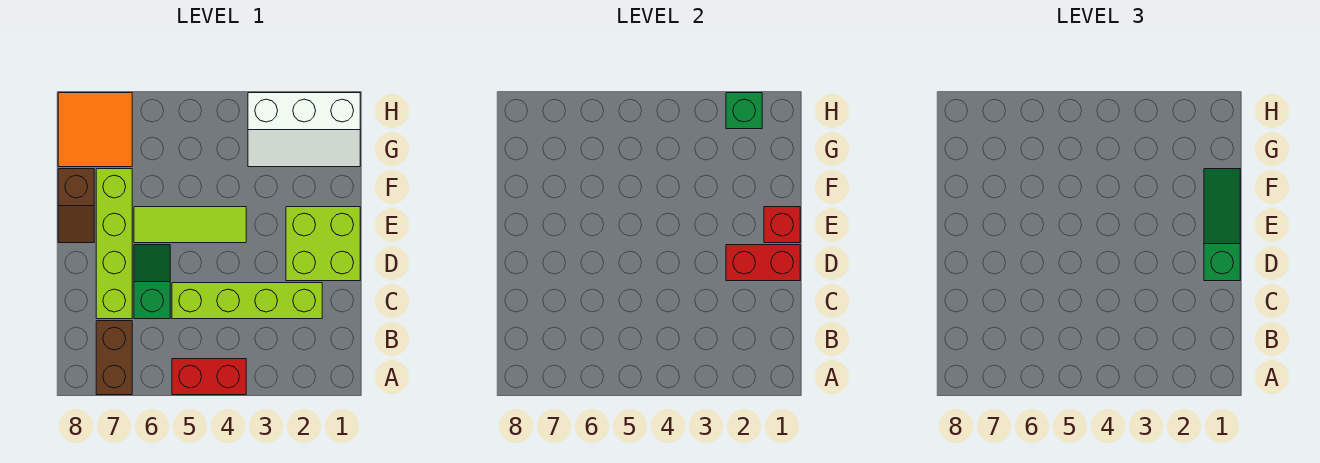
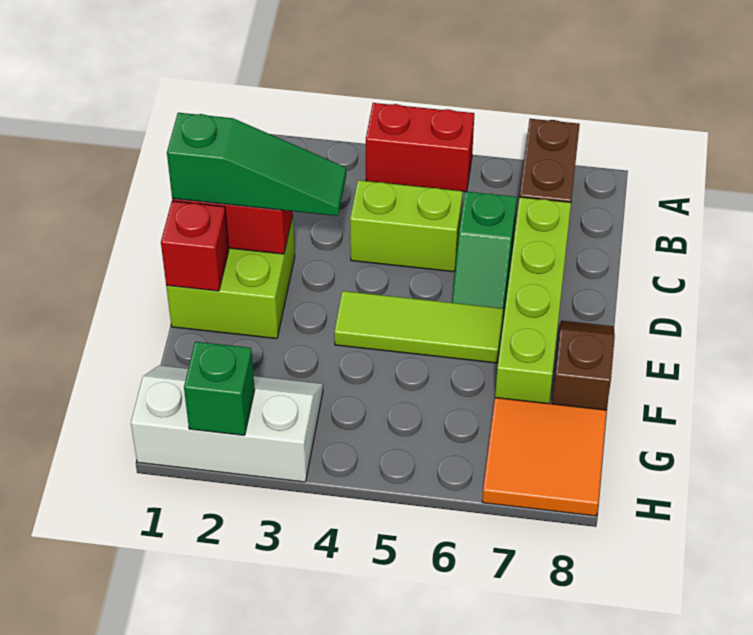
lime brick C2:C5 level 1 -> lime brick C4:C5 level 1
green slope D1:F1 level 3 top D -> green slope D1:D3 level 3 top 1

